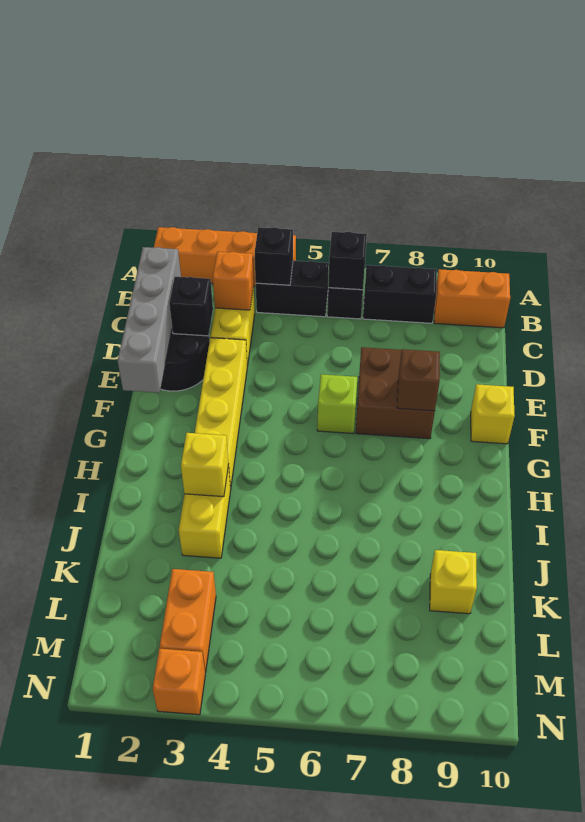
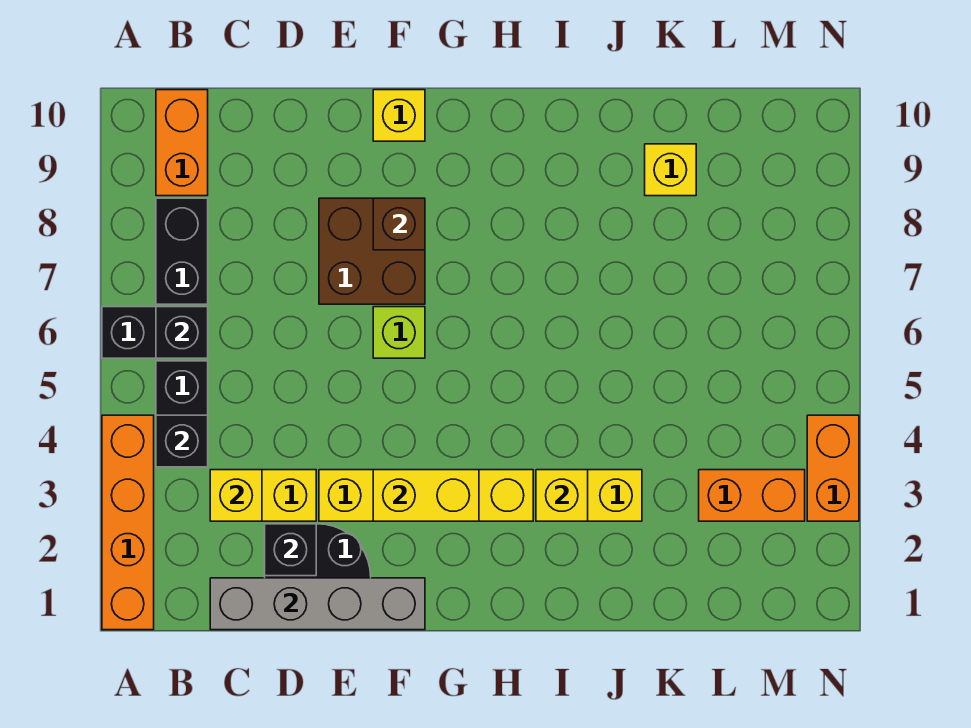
orange brick C3 level 2 -> yellow brick C3 level 2
none -> yellow brick F3:G3 level 2
orange brick N3 level 1 -> orange brick N3:N4 level 1

